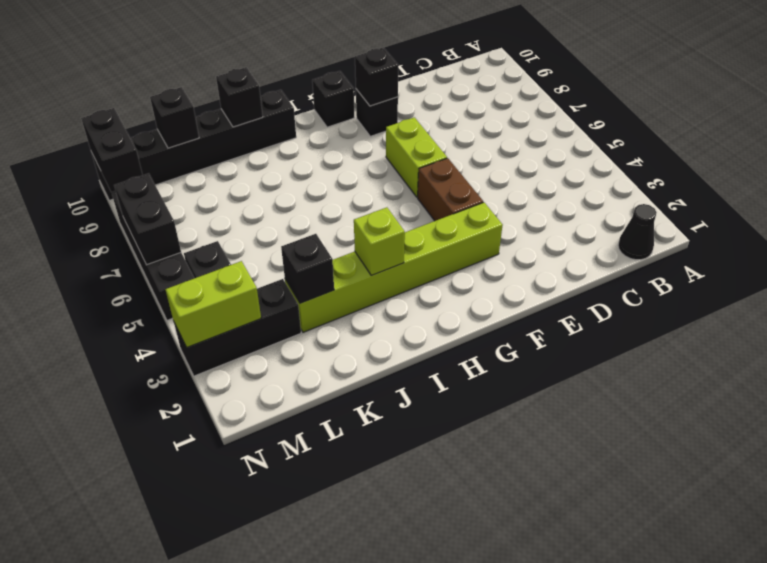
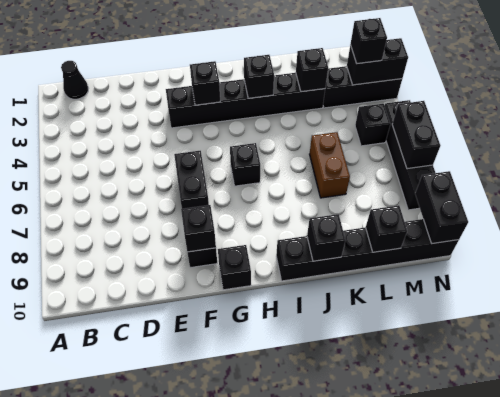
lime brick F3:K3 level 1 -> black brick F3:K3 level 1
brown brick F4:F5 level 1 -> brown brick K6:K7 level 1
lime brick F6:F7 level 1 -> black brick F6:F7 level 1
none -> black brick G3 level 2
none -> black brick H6 level 1
lime brick I3 level 2 -> black brick I3 level 2
lime brick M3:N3 level 2 -> black brick M3:N3 level 2
none -> black brick M3 level 3

